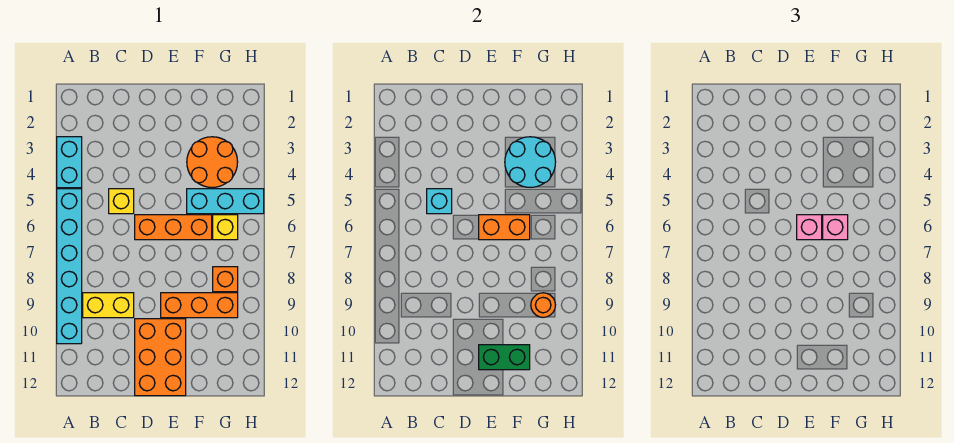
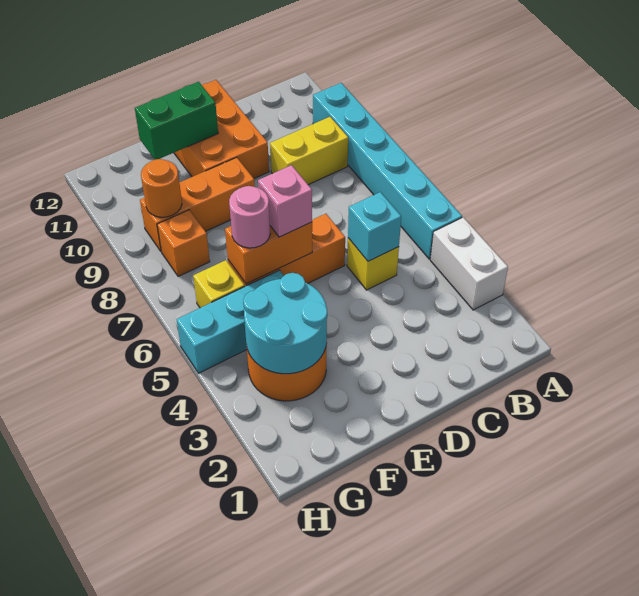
cyan brick A3:A4 level 1 -> white brick A3:A4 level 1
pink brick F6 level 3 -> pink round brick F6 level 3

